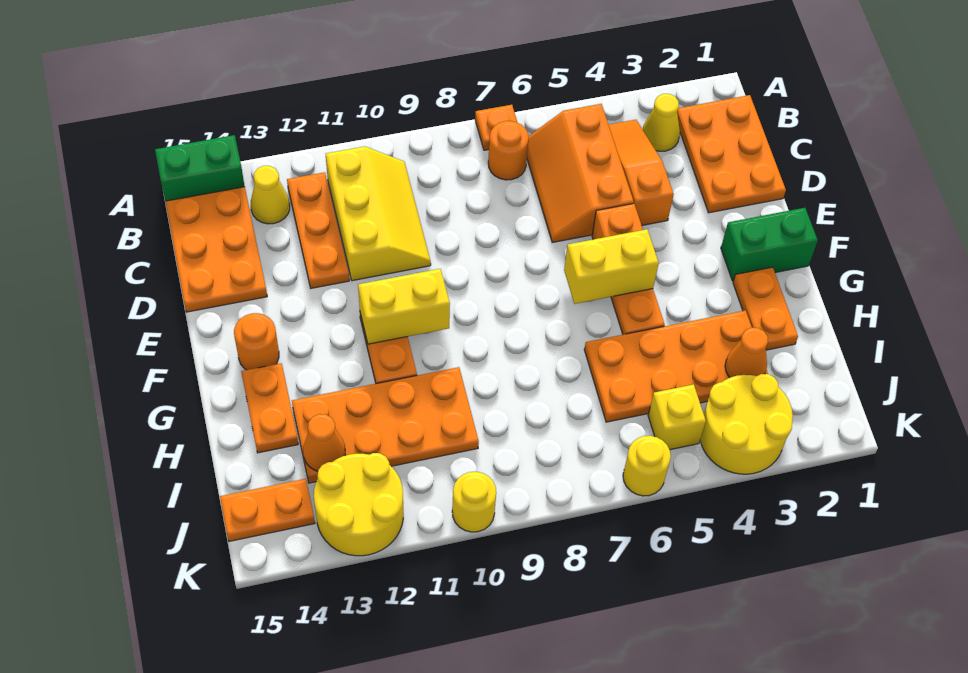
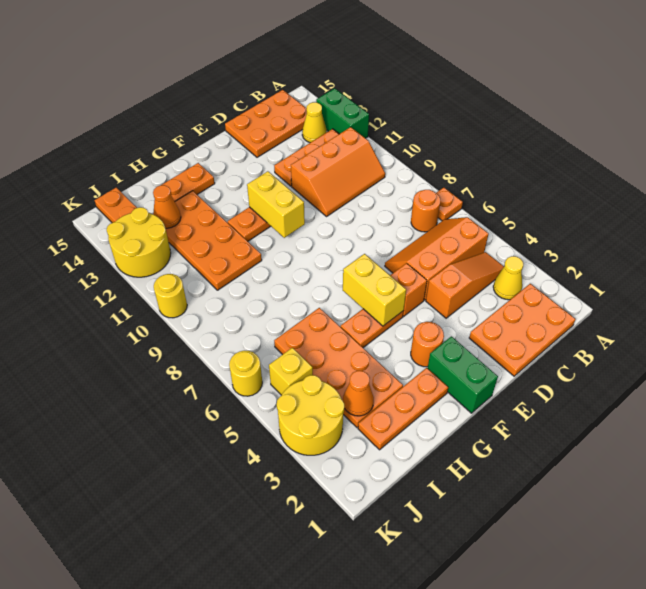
green brick A14:A15 level 1 -> green brick A12:A13 level 1
yellow slope B10:D11 level 1 top 11 -> orange slope B10:D11 level 1 top 11
orange round brick F14 level 1 -> orange round brick F3 level 1
orange plate G2:H2 level 1 -> orange plate G2:I2 level 1

